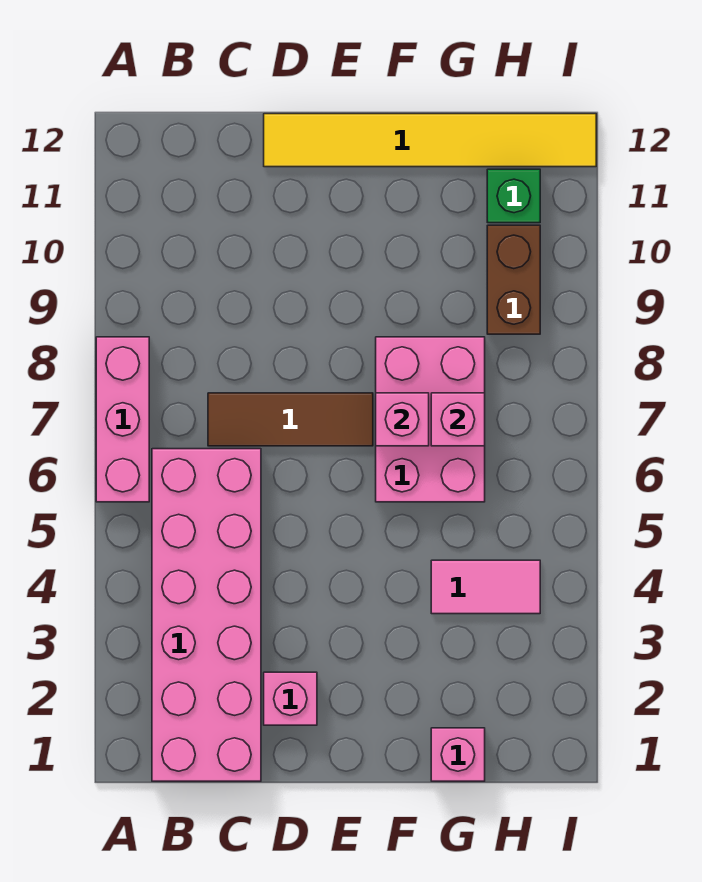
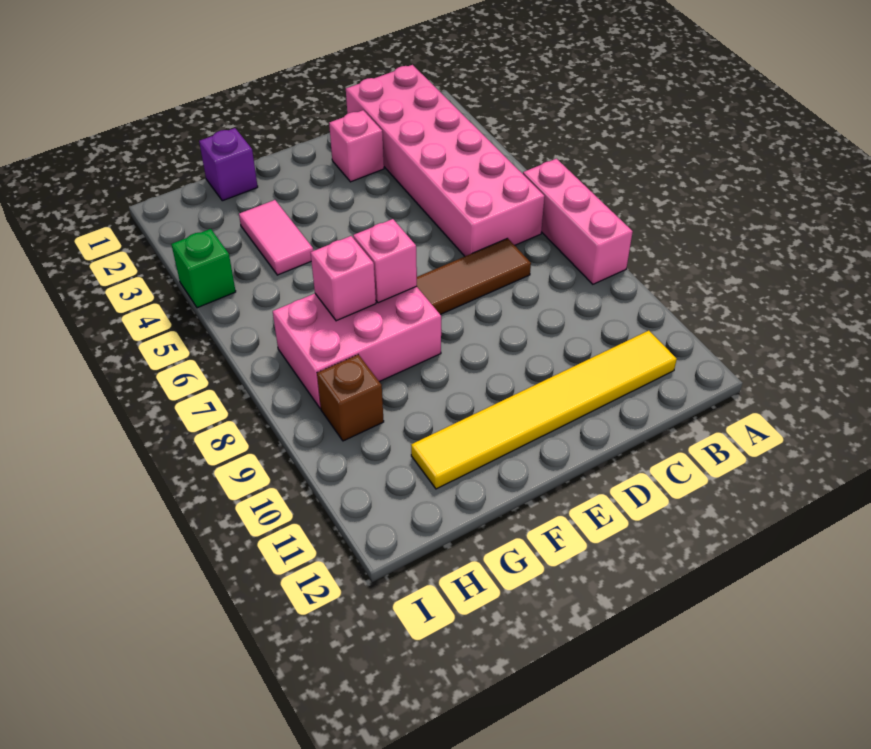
yellow tile D12:I12 level 1 -> yellow tile B11:G11 level 1
pink brick F6:G8 level 1 -> pink brick F7:H8 level 1
pink brick G1 level 1 -> purple brick G1 level 1
pink tile G4:H4 level 1 -> pink tile G3:G4 level 1
brown brick H9:H10 level 1 -> brown brick H9 level 1
green brick H11 level 1 -> green brick I4 level 1

